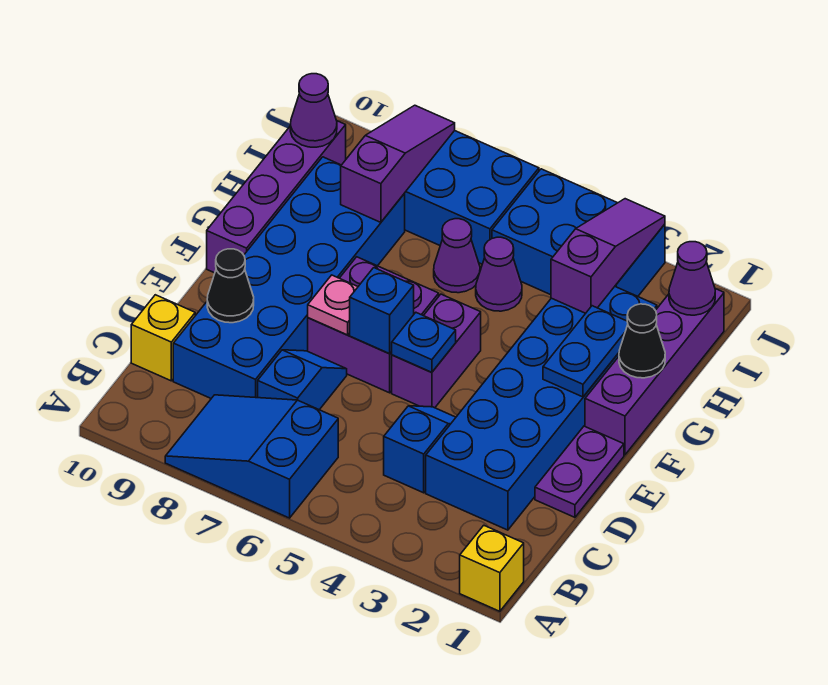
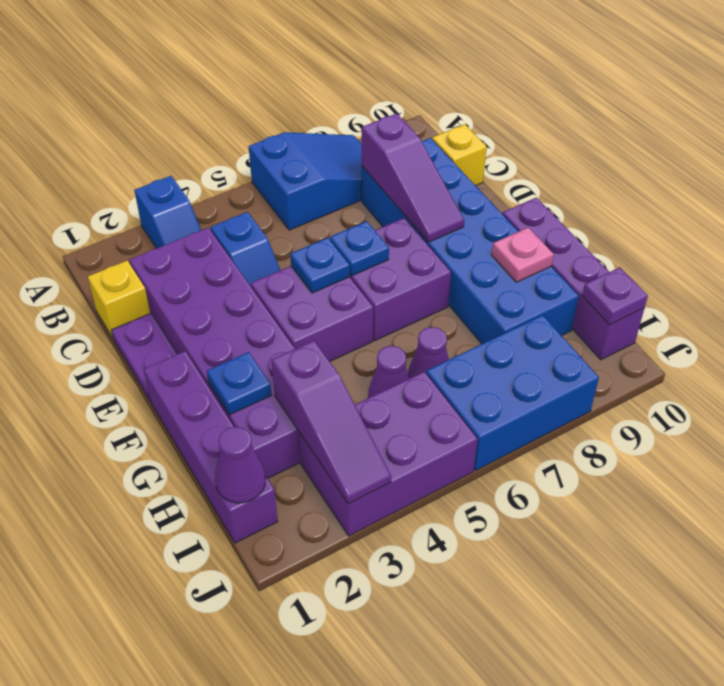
yellow brick A1 level 1 -> yellow brick C1 level 1
blue brick C2:H3 level 1 -> purple brick C2:H3 level 1
blue slope C7:D7 level 1 top C -> blue slope A3:B3 level 1 top A
black cone D9 level 2 -> none
purple brick E5:F5 level 1 -> purple brick E4:F5 level 1
blue brick E6 level 2 -> blue plate E6 level 2
pink plate E7 level 2 -> pink plate G9 level 2
blue plate F2:G2 level 2 -> blue plate G2 level 2
black cone G1 level 2 -> none
purple slope H8:J8 level 2 top H -> purple slope C8:E8 level 2 top C
blue brick I3:J5 level 1 -> purple brick I3:J5 level 1
purple cone I10 level 2 -> purple plate I10 level 2

